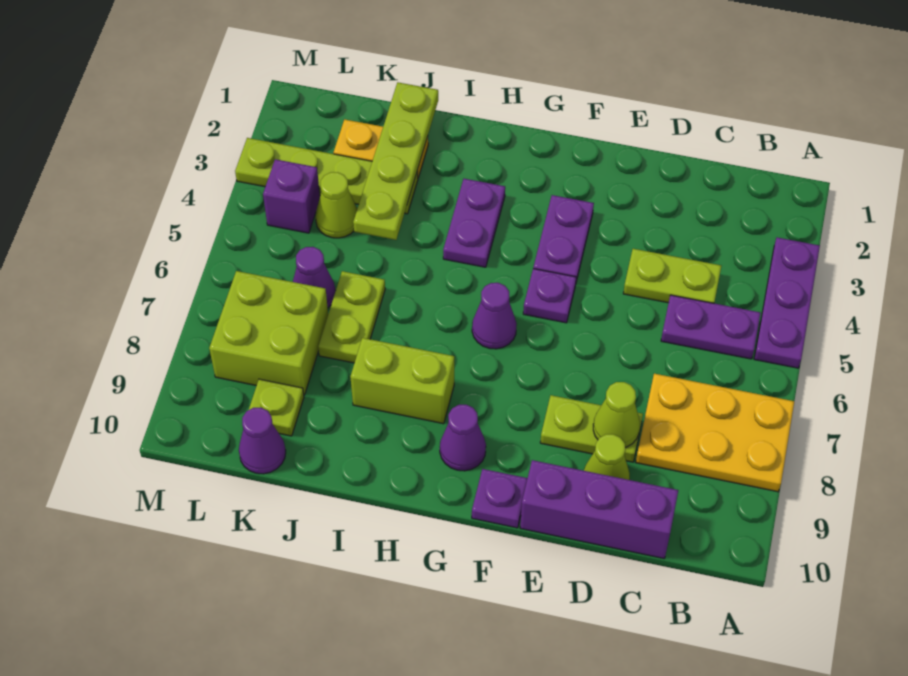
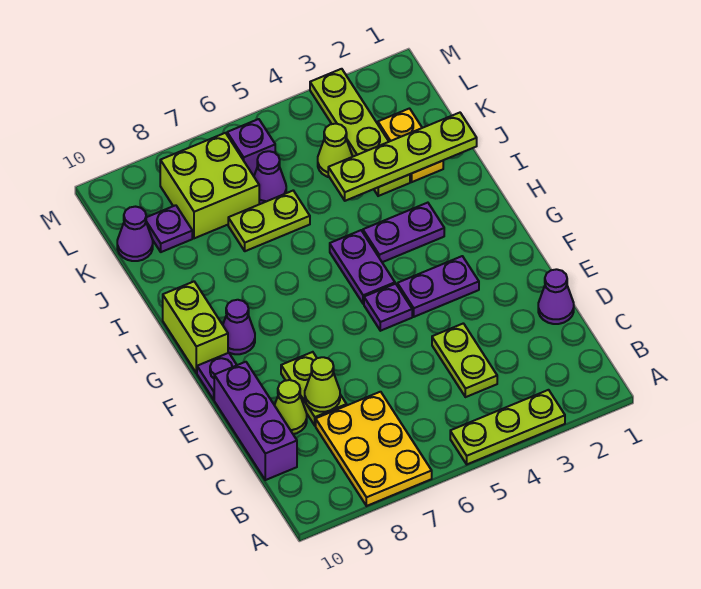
purple plate A3:A5 level 1 -> lime plate A3:A5 level 1
purple plate B5:C5 level 1 -> purple plate G5:H5 level 1
purple cone G6 level 1 -> purple cone D1 level 1
lime brick H8:I8 level 1 -> lime brick G10:H10 level 1
lime plate K9 level 1 -> purple plate K9 level 1
purple brick L4 level 1 -> purple brick L6 level 1

